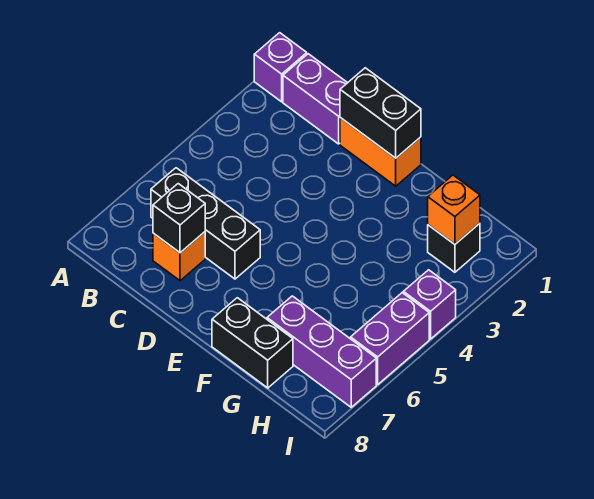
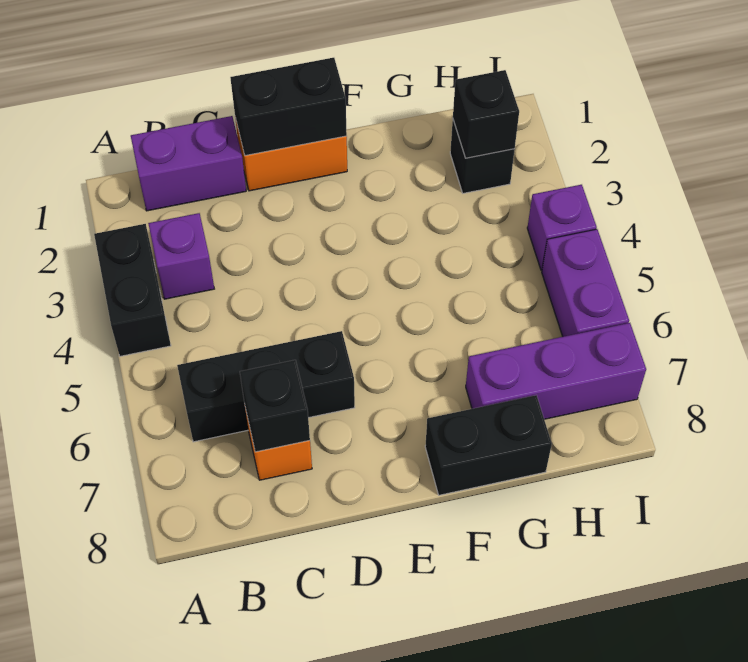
purple brick A1 level 1 -> purple brick B3 level 1
none -> black brick A3:A4 level 1
orange brick H2 level 2 -> black brick H2 level 2

